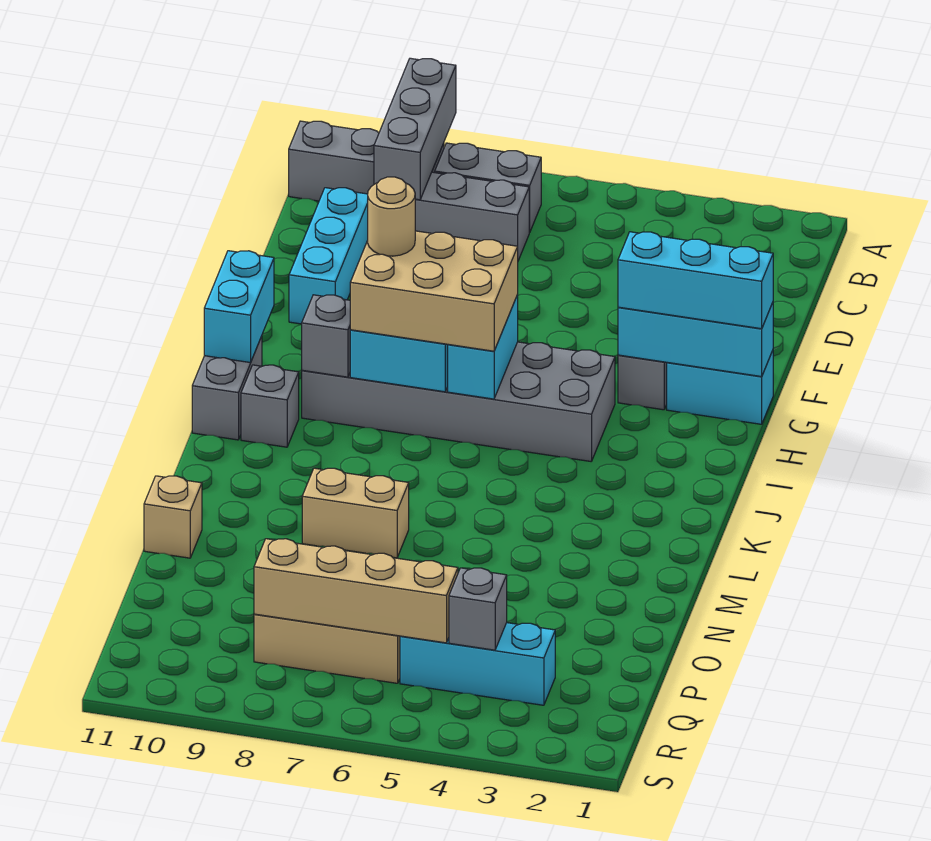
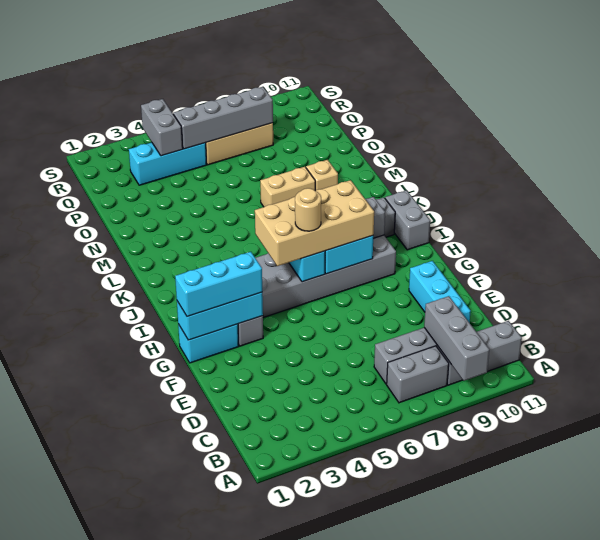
tan brick H6:I8 level 3 -> tan brick H5:I8 level 3
tan round brick H8 level 4 -> tan round brick H6 level 4
cyan brick H11:I11 level 2 -> none
tan brick N11 level 1 -> tan brick M9 level 1
grey brick Q4 level 2 -> grey brick Q4:R4 level 2
tan brick Q5:Q8 level 2 -> grey brick Q5:Q8 level 2

